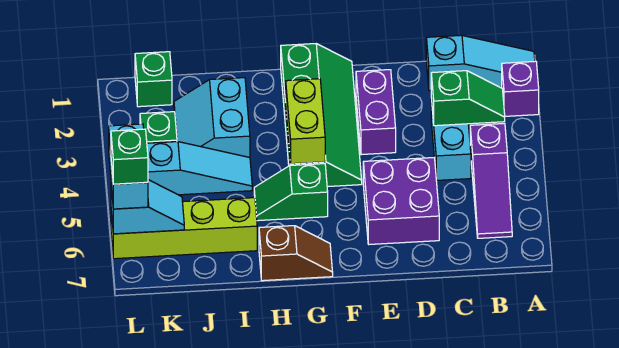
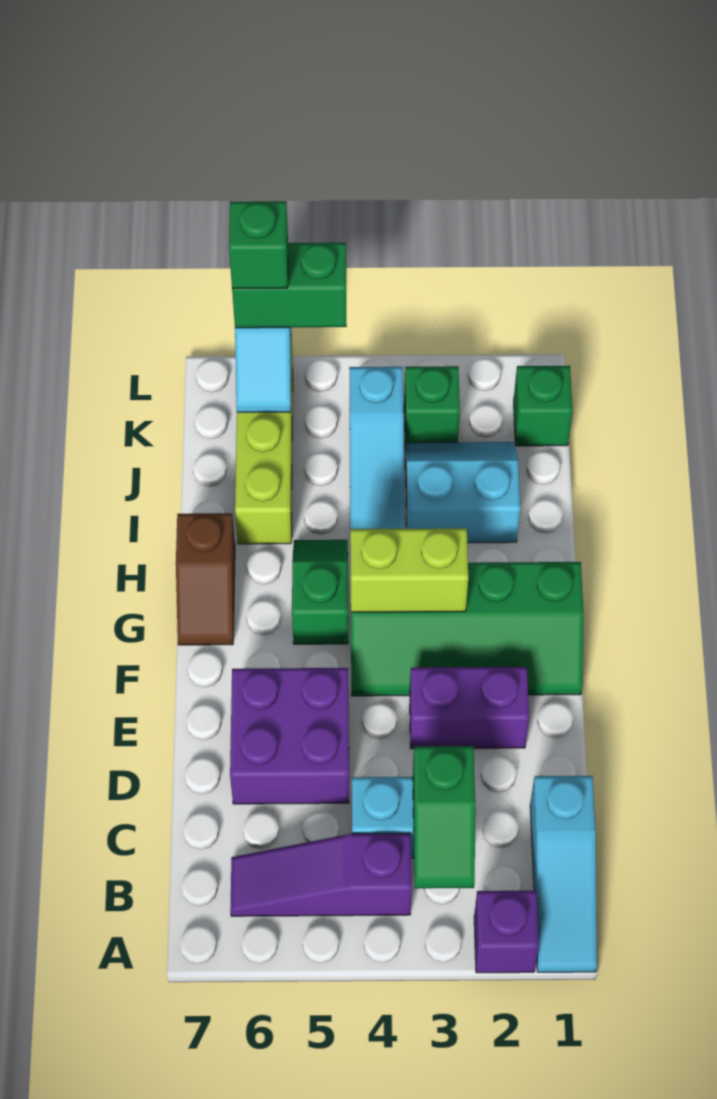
cyan brick L5:L6 level 3 -> green brick L5:L6 level 3

